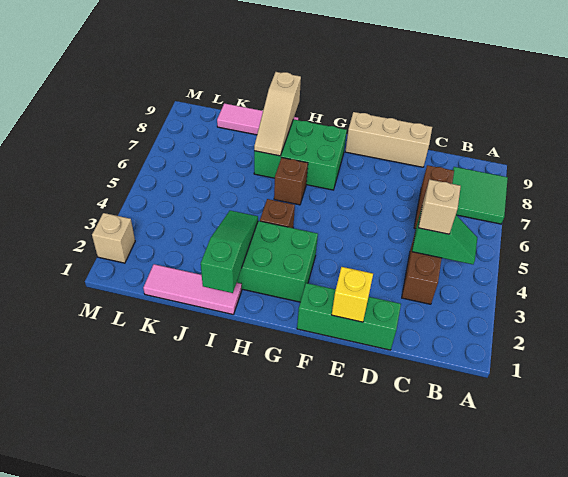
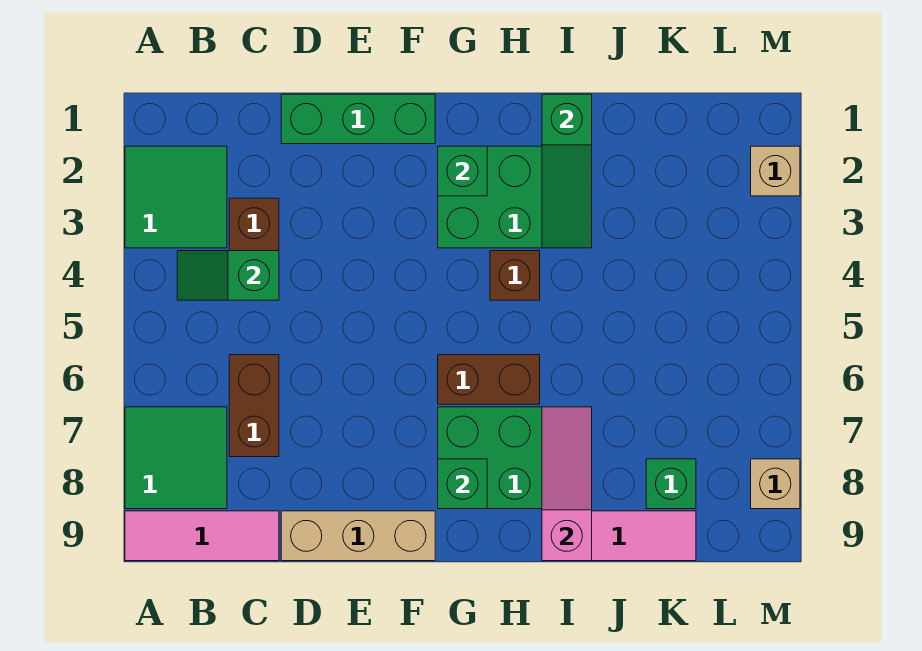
none -> green tile A2:B3 level 1
tan brick C4 level 3 -> tan brick M8 level 1
yellow brick E1 level 2 -> none
none -> green brick G2 level 2
none -> green brick G8 level 2
brown brick H6 level 1 -> brown brick G6:H6 level 1
pink tile I1:K1 level 1 -> pink tile A9:C9 level 1
tan slope I7:I9 level 2 top 9 -> pink slope I7:I9 level 2 top 9
none -> green brick K8 level 1

